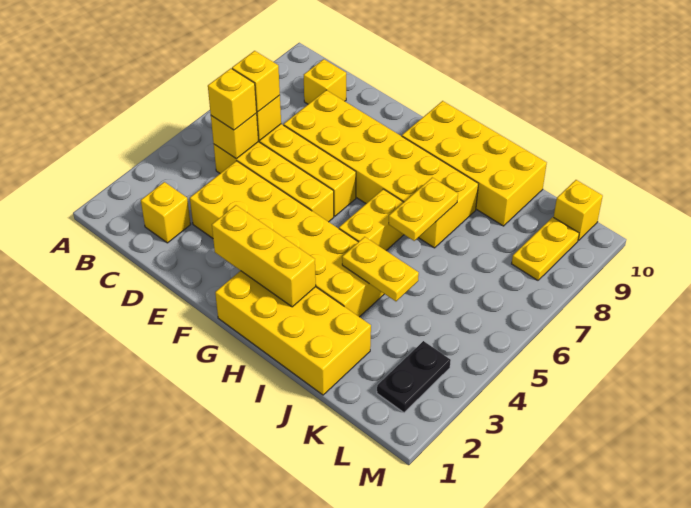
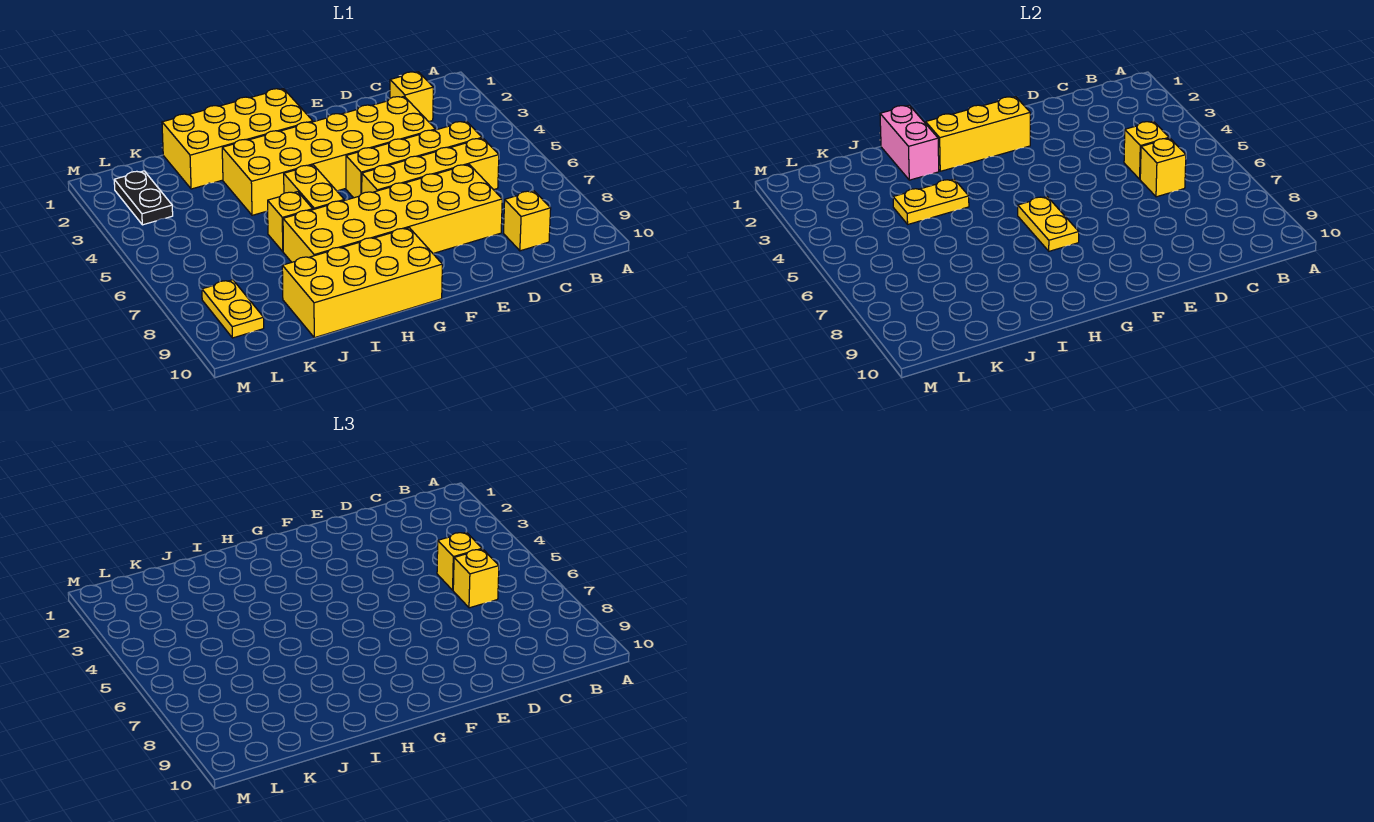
none -> pink brick I1:I2 level 2
yellow plate I6:I7 level 2 -> yellow plate G6:G7 level 2
yellow brick L10 level 1 -> yellow brick I6 level 1

